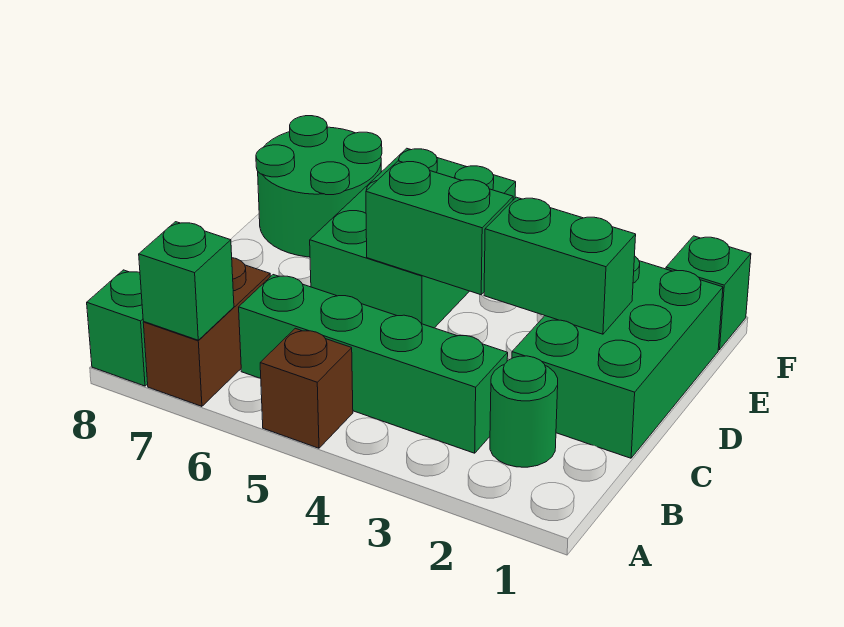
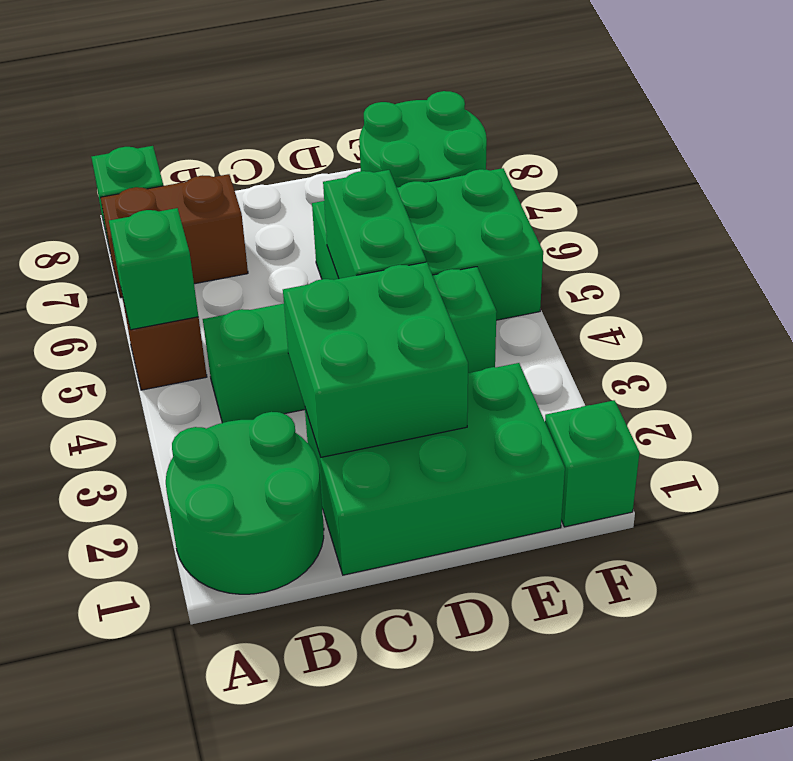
green brick A7 level 2 -> green brick A5 level 2
green round brick B2 level 1 -> green round brick A1:B2 level 1
green brick B3:B6 level 1 -> green brick B4:E4 level 1
green brick D2:D3 level 2 -> green brick C2:D3 level 2

